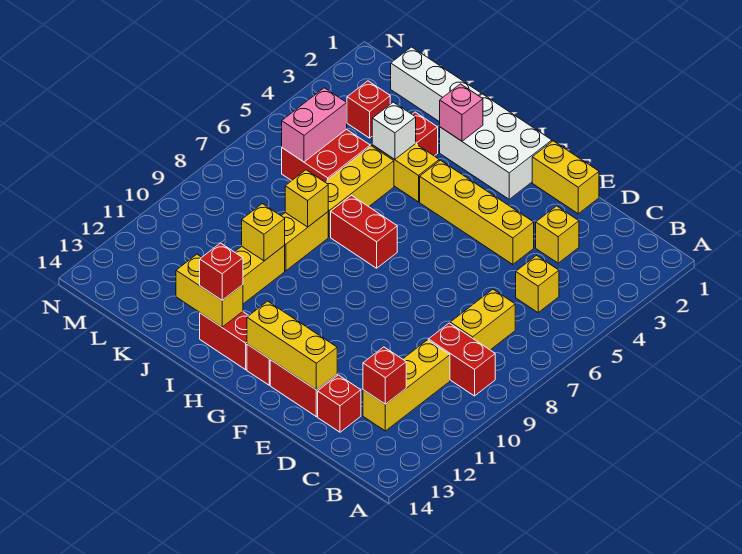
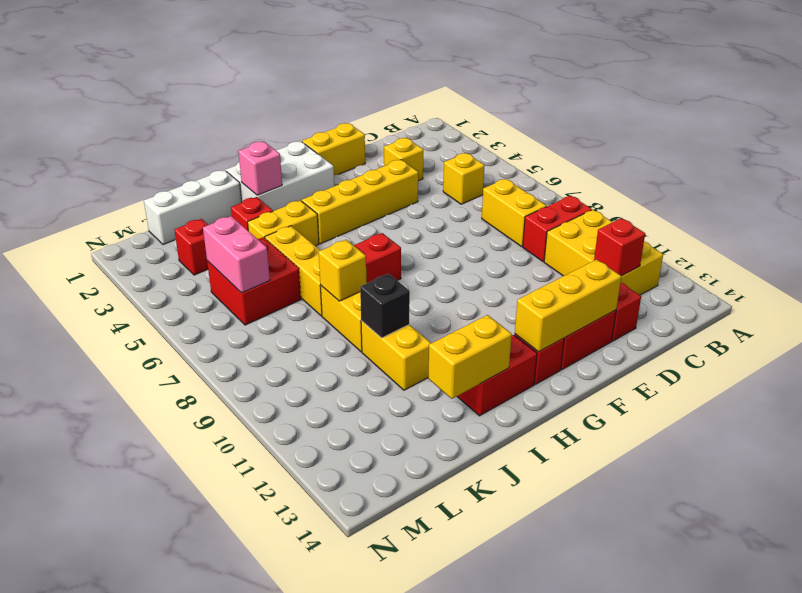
yellow brick C10:C12 level 1 -> yellow brick B10:C12 level 1
red brick I13 level 3 -> none
white brick J4 level 2 -> none
yellow brick J10 level 2 -> black brick J10 level 2

